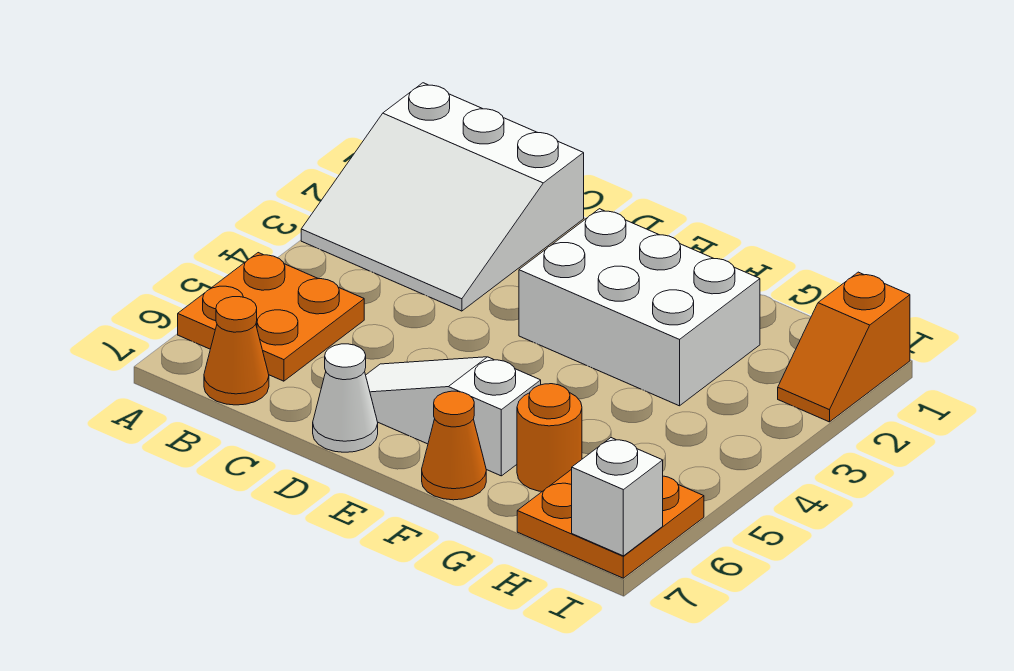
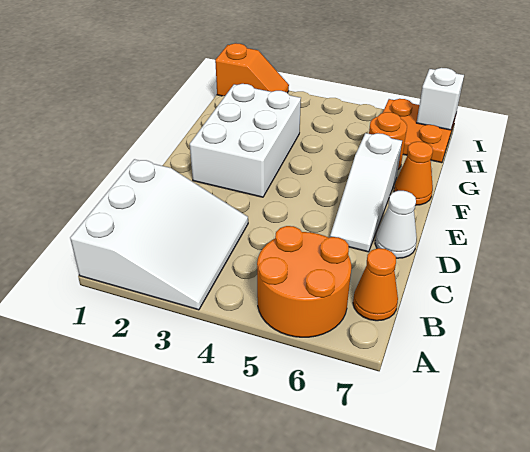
orange plate A5:B6 level 1 -> orange round brick A5:B6 level 1

